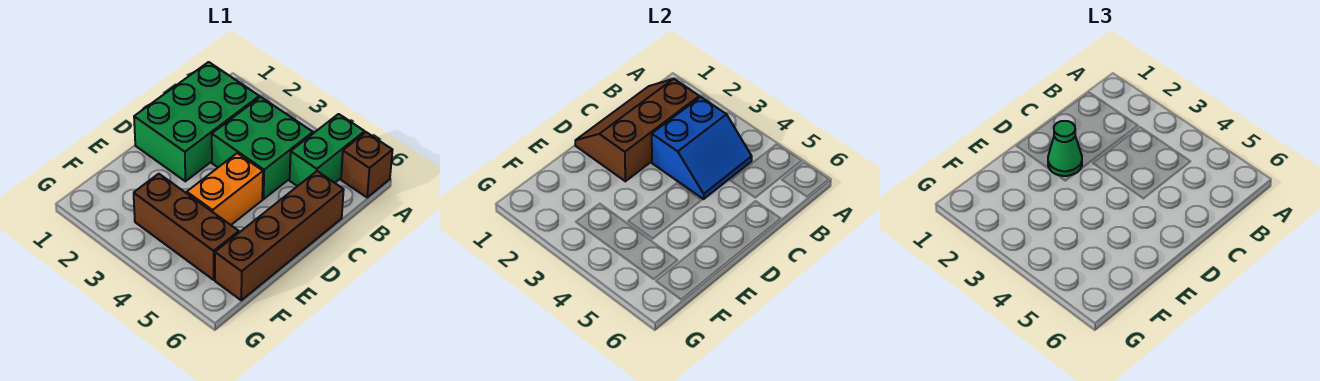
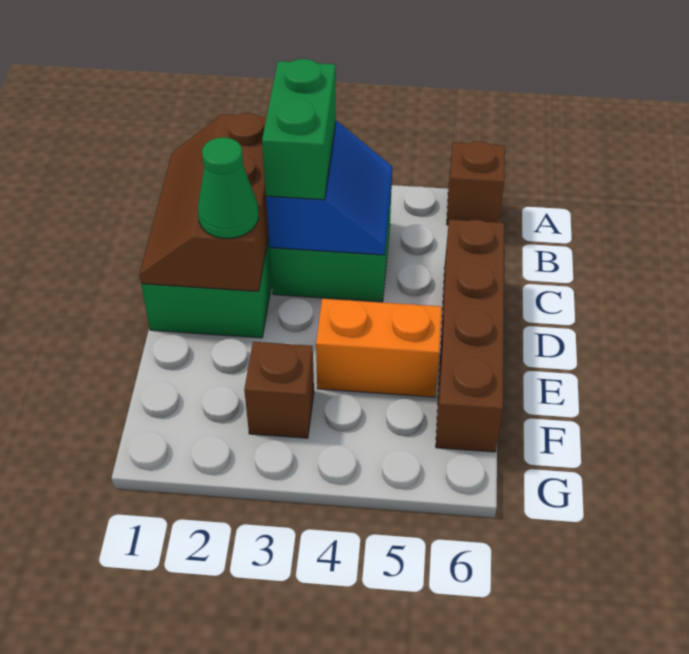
green brick A5:B5 level 1 -> green brick B3:C3 level 3
orange brick D4:E4 level 1 -> orange brick E4:E5 level 1
brown brick F3:F5 level 1 -> brown brick F3 level 1

